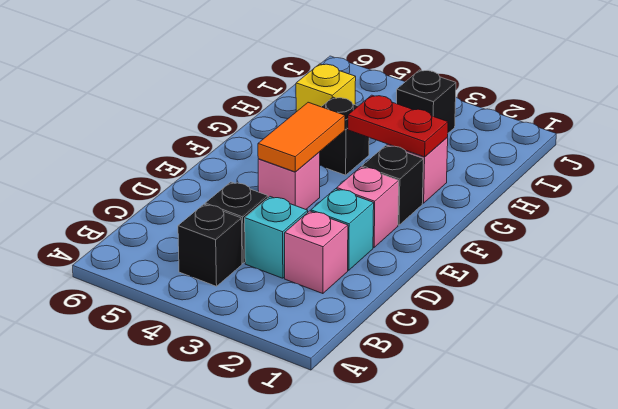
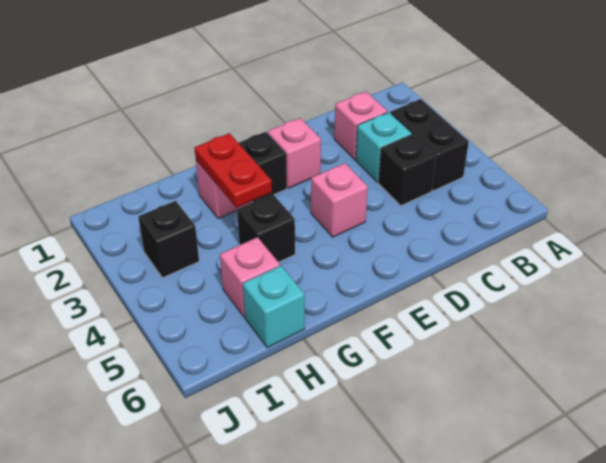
black brick B4 level 1 -> black brick B3:B4 level 1
cyan brick D2 level 1 -> cyan brick H6 level 1
orange tile E4:F4 level 2 -> none
yellow brick H5 level 1 -> pink brick H5 level 1

